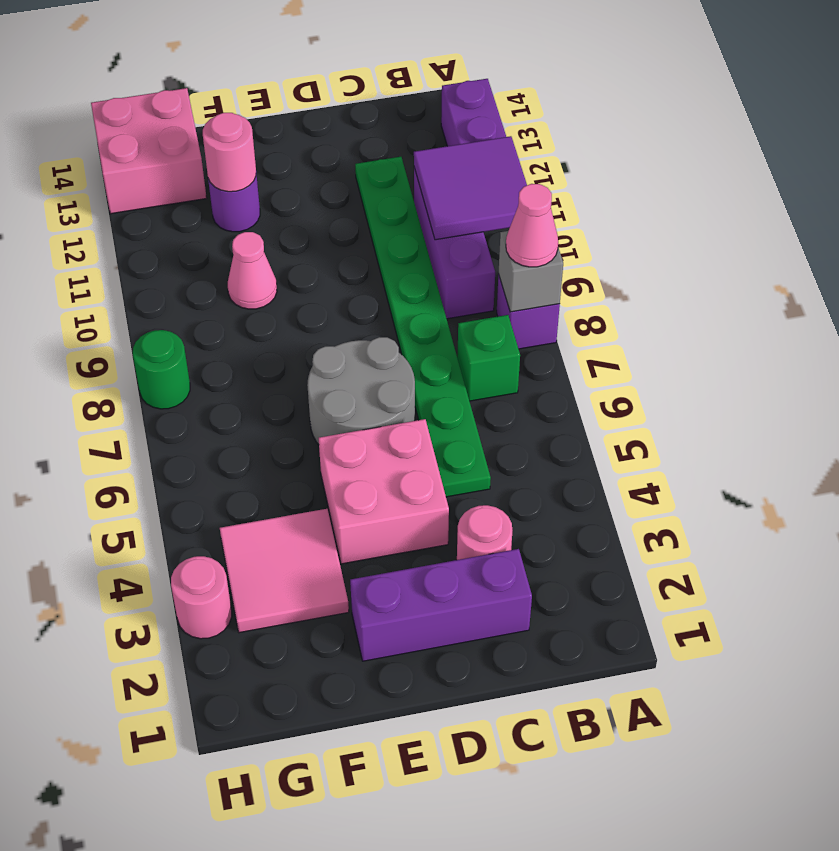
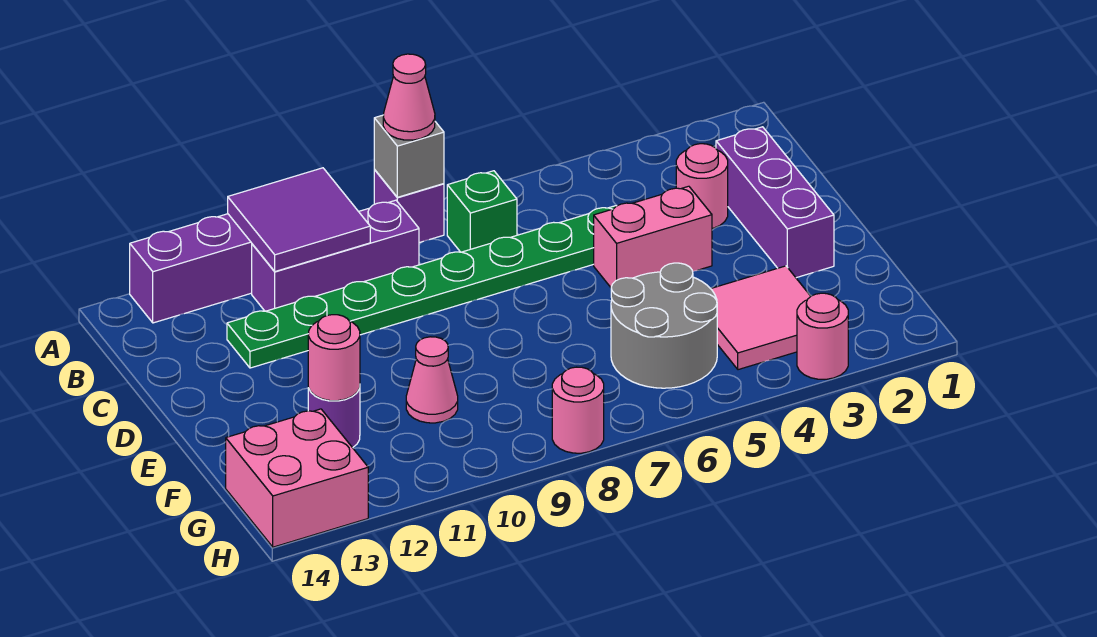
pink brick D4:E5 level 1 -> pink brick D4:D5 level 1
grey round brick D6:E7 level 1 -> grey round brick F5:G6 level 1
green round brick H8 level 1 -> pink round brick H8 level 1

